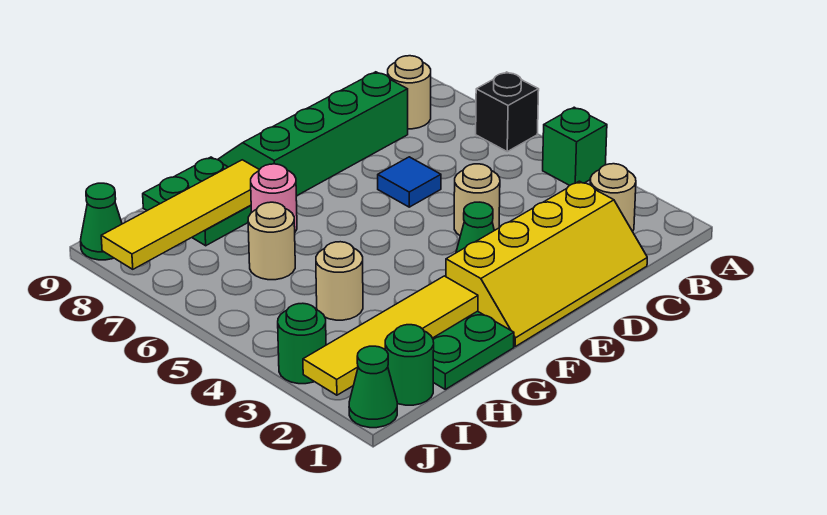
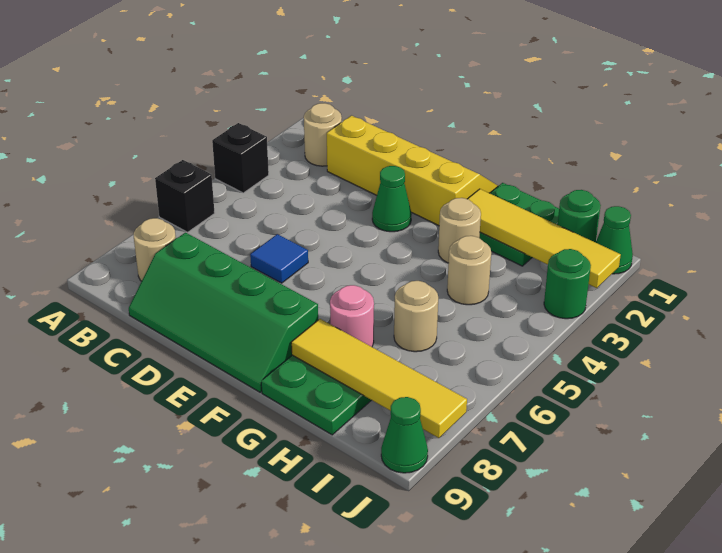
green brick A4 level 1 -> black brick A4 level 1
tan round brick D4 level 1 -> tan round brick G3 level 1

